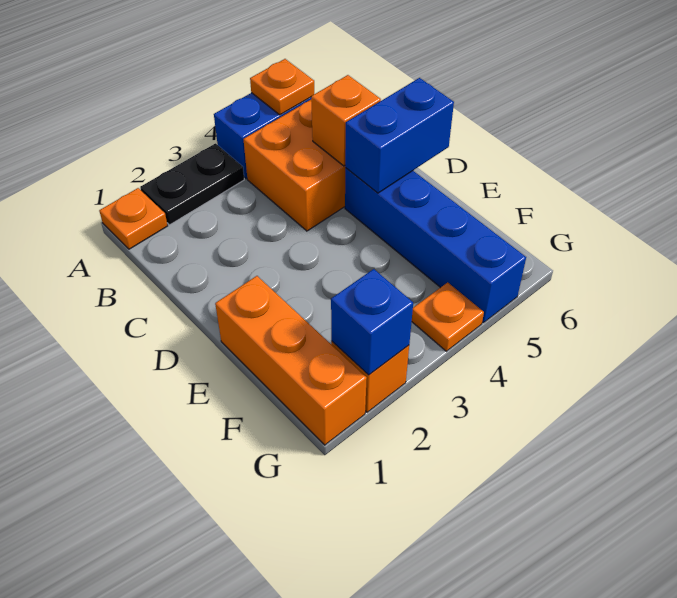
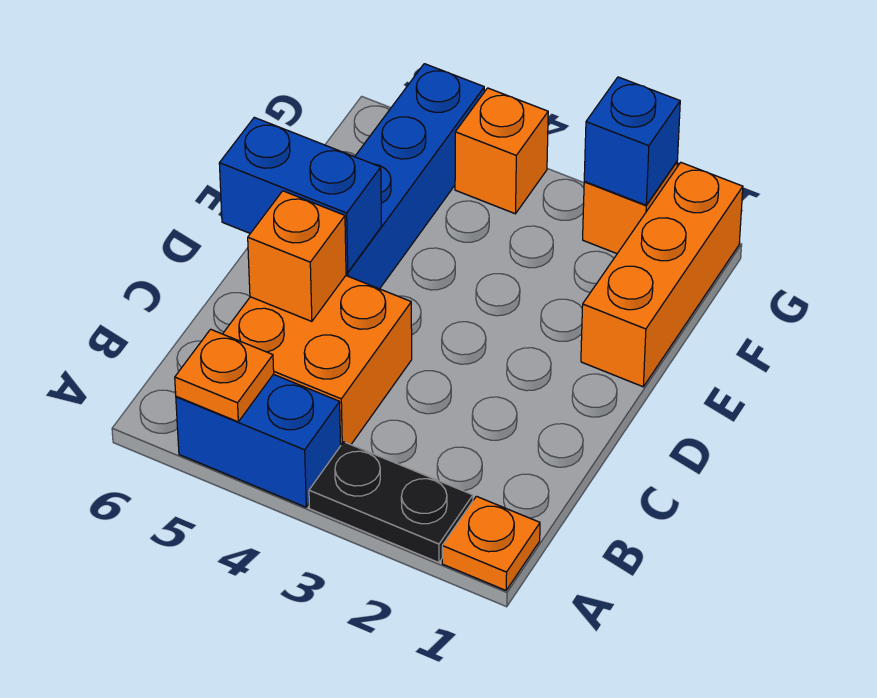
orange plate G4 level 1 -> orange brick G4 level 1

